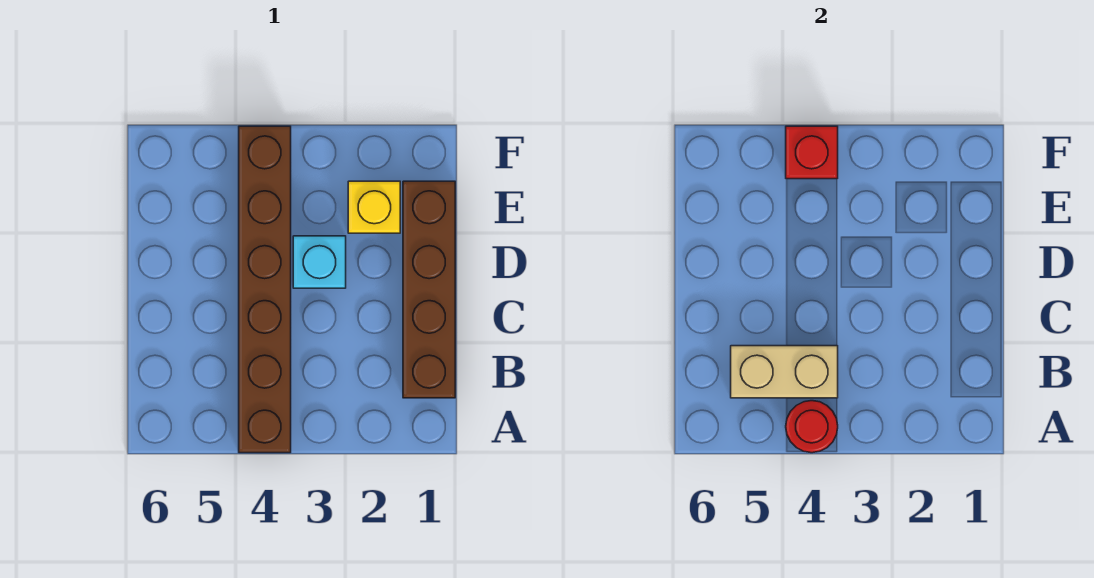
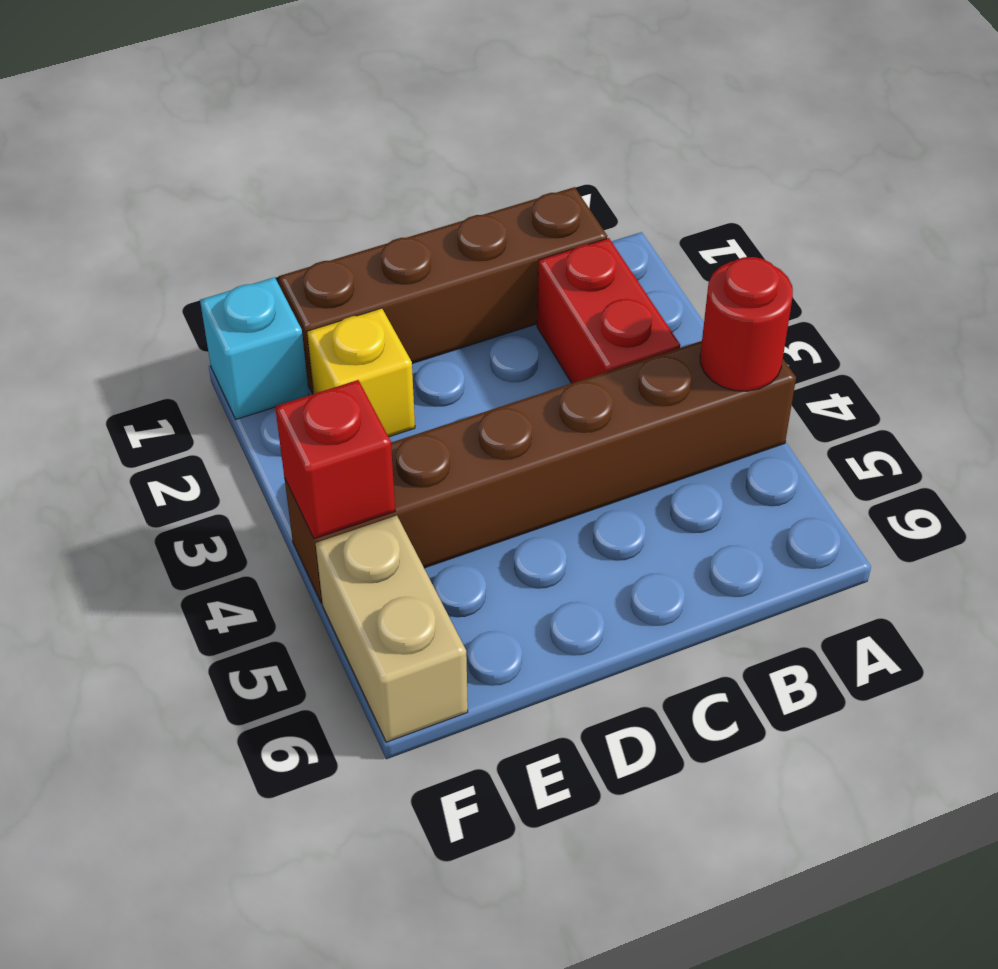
none -> red brick B2:B3 level 1
tan brick B4:B5 level 2 -> tan brick F5:F6 level 1
cyan brick D3 level 1 -> cyan brick F1 level 1

